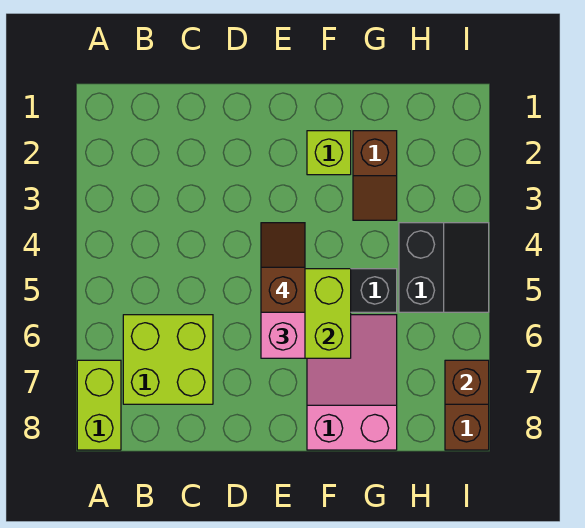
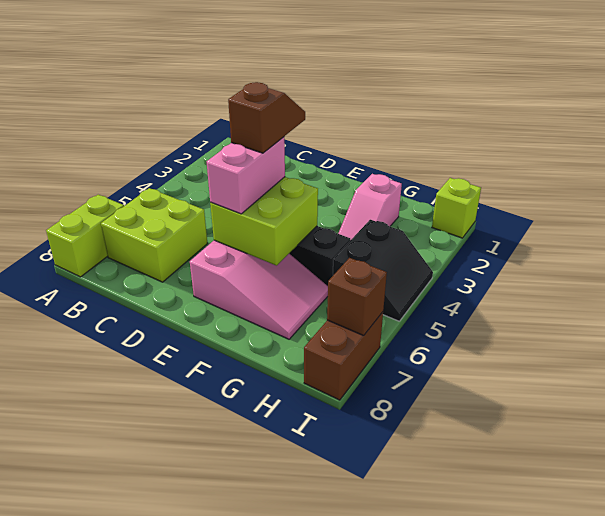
lime brick F2 level 1 -> lime brick I1 level 1
pink slope F6:G8 level 1 top 8 -> pink slope E6:G7 level 1 top E
brown slope G2:G3 level 1 top 2 -> pink slope G2:G3 level 1 top 2

